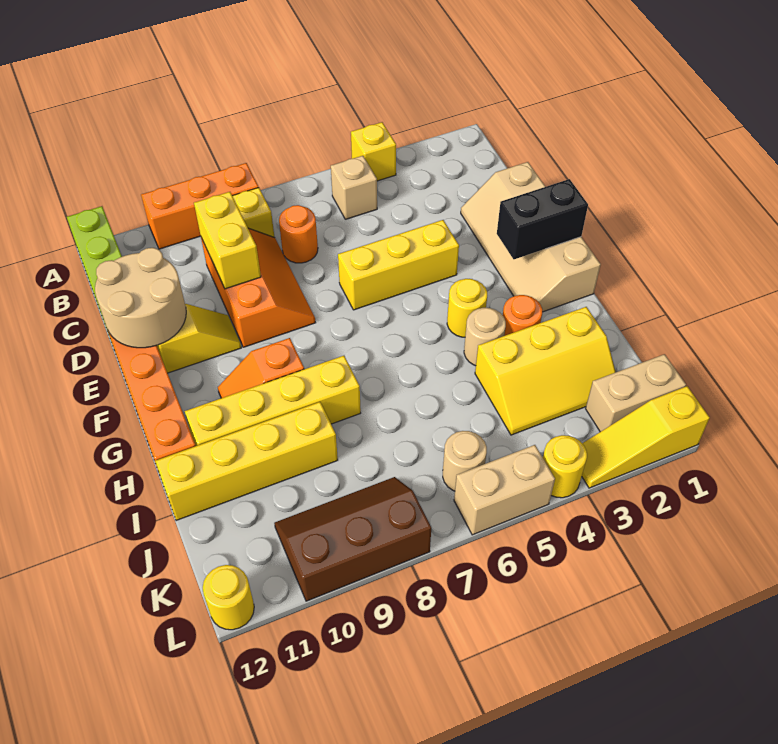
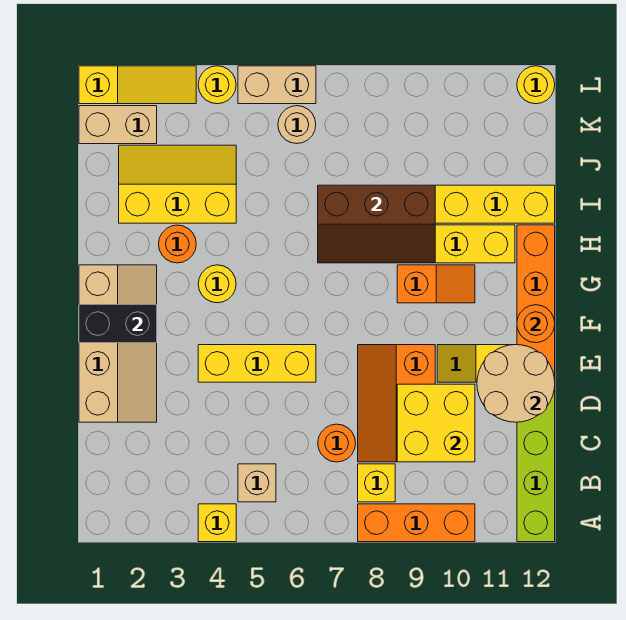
yellow brick C9:D9 level 2 -> yellow brick C9:D10 level 2
none -> orange round brick F12 level 2
tan round brick H4 level 1 -> none
brown slope K8:L10 level 1 top L -> brown slope H7:I9 level 2 top I

